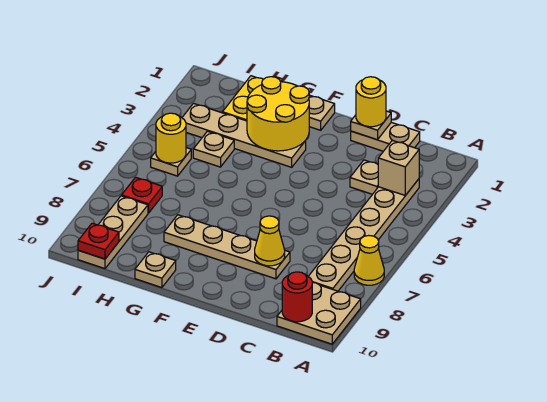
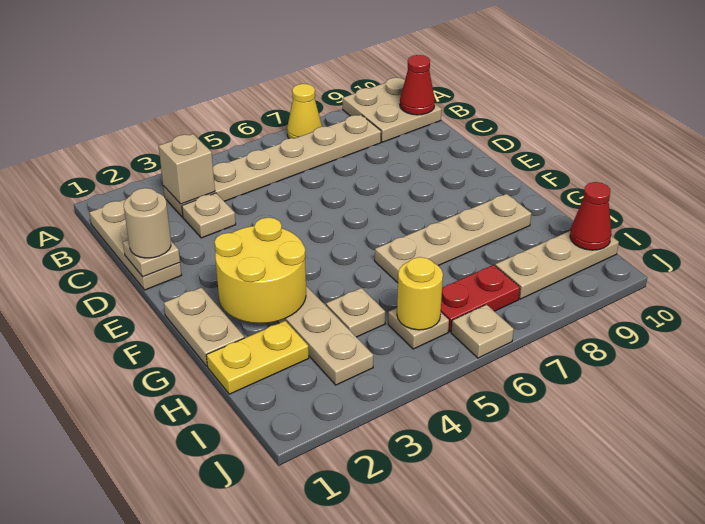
red round brick B10 level 2 -> red cone B10 level 2
tan plate C1:D1 level 1 -> tan plate B1:D1 level 1
yellow round brick D1 level 3 -> tan round brick D1 level 3
tan plate D8:G8 level 1 -> tan plate G6:G9 level 1
yellow cone D8 level 2 -> none
tan plate G10 level 1 -> tan plate J6 level 1
red plate I7 level 1 -> red plate I6:I7 level 1
red plate I10 level 2 -> red cone I10 level 2

